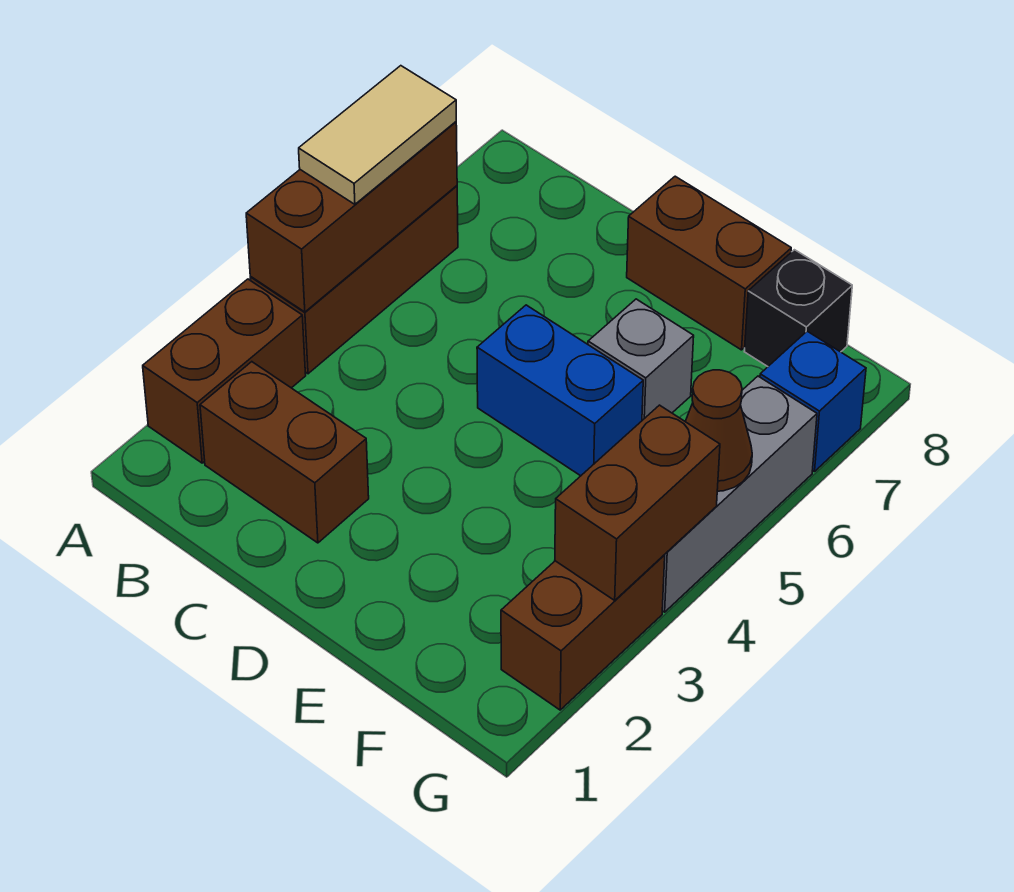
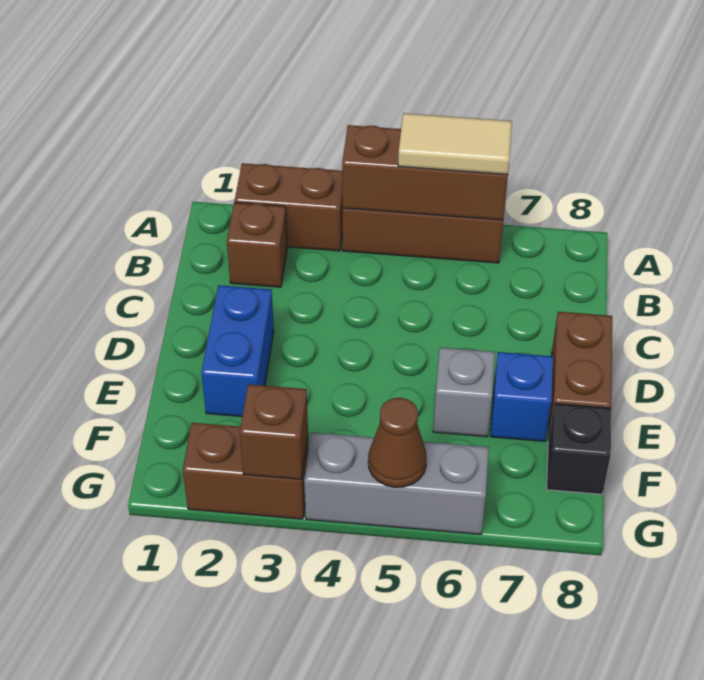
brown brick B2:C2 level 1 -> brown brick B2 level 1
blue brick D5:E5 level 1 -> blue brick D2:E2 level 1
brown brick G3:G4 level 2 -> brown brick G3 level 2
blue brick G7 level 1 -> blue brick E7 level 1

